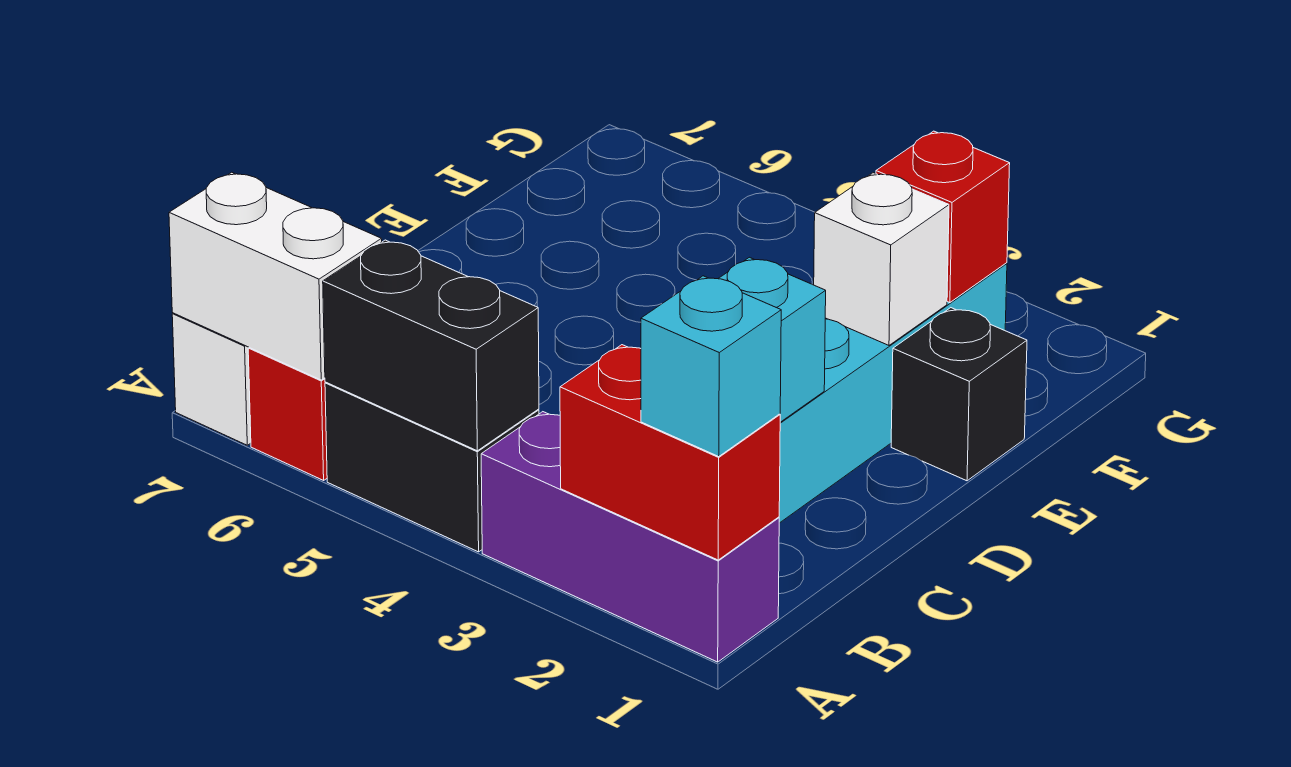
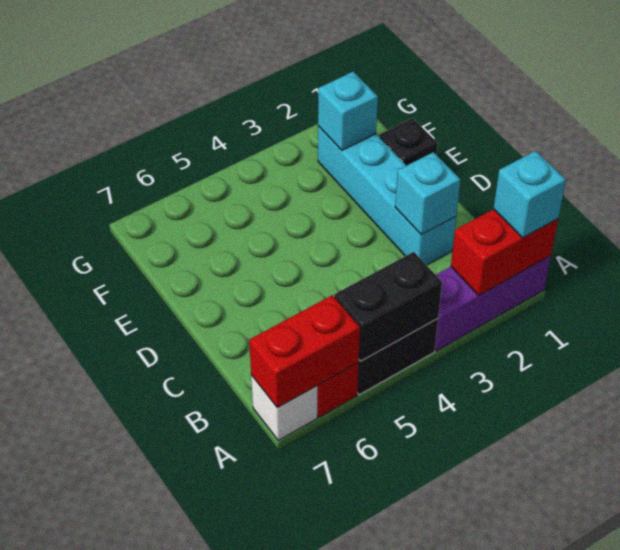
white brick A6:A7 level 2 -> red brick A6:A7 level 2
white brick E2 level 2 -> none
red brick F2 level 2 -> cyan brick F2 level 2

